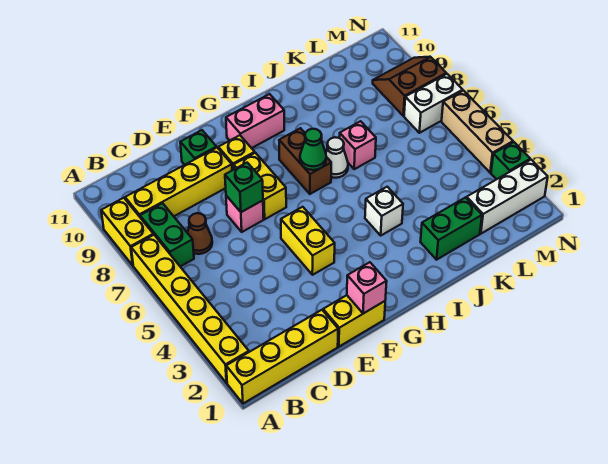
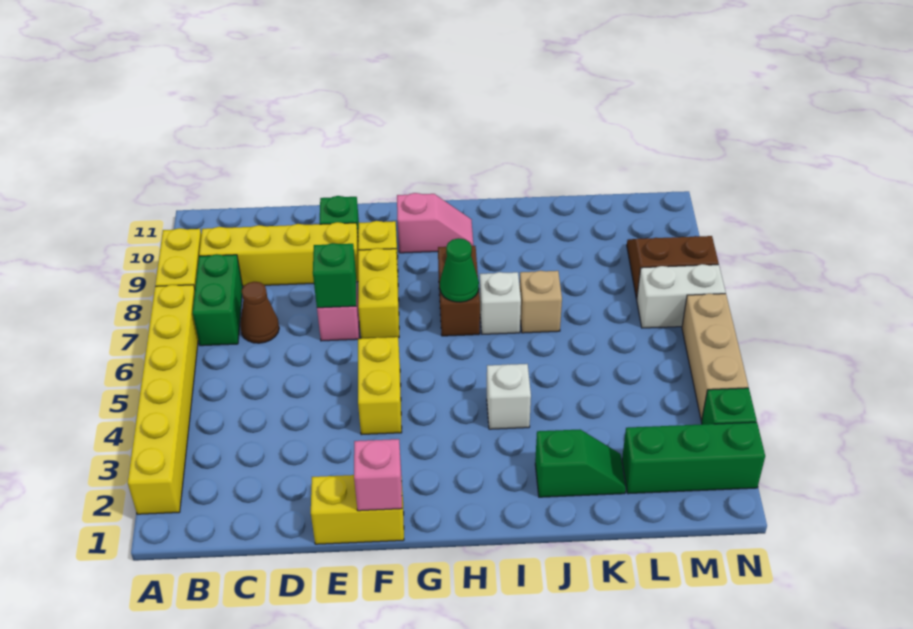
yellow brick A1:D1 level 1 -> none
pink brick G10:H10 level 1 -> pink slope G10:H10 level 1 top G
white cone I7 level 1 -> white brick I7 level 1
green brick J2:K2 level 1 -> green slope J2:K2 level 1 top J
pink brick J7 level 1 -> tan brick J7 level 1
white brick L2:N2 level 1 -> green brick L2:N2 level 1

